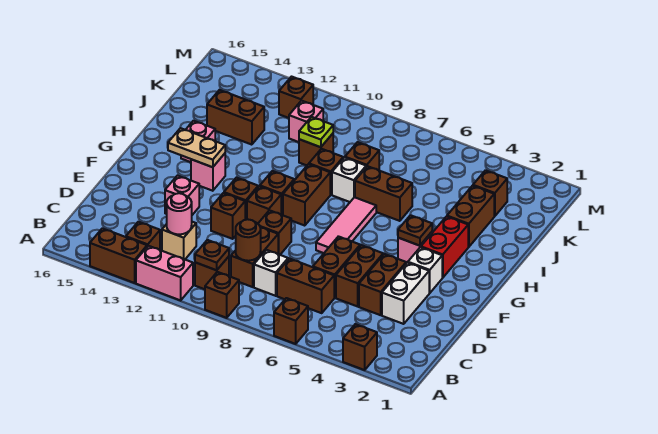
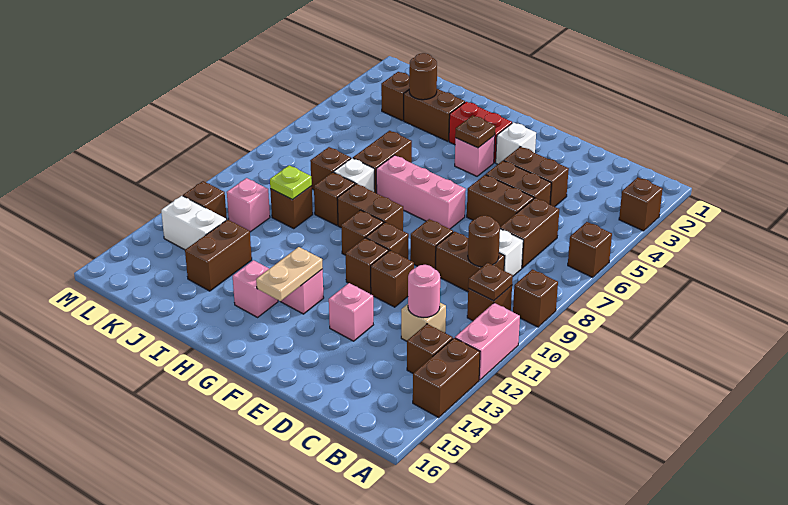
white brick D3:E3 level 1 -> white brick K13:L13 level 1
pink tile F7:H7 level 1 -> pink brick F7:H7 level 1
none -> brown round brick J3 level 2

